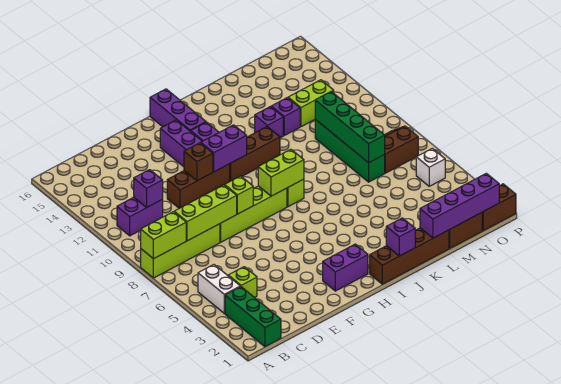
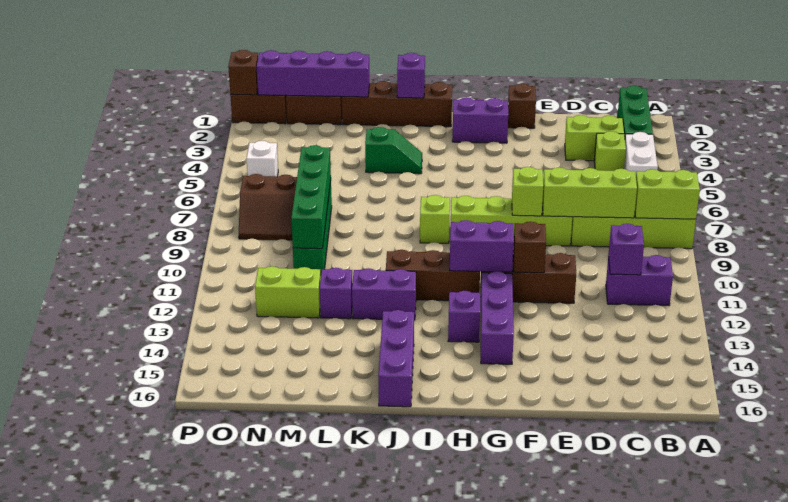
none -> brown brick F1 level 1
lime brick H8:I8 level 2 -> lime brick C3:D3 level 1
purple brick H14:H16 level 1 -> purple brick J14:J16 level 1
none -> green slope J4:K4 level 1 top K
purple brick K12 level 1 -> purple brick J12:K12 level 1
none -> brown brick P1 level 2

